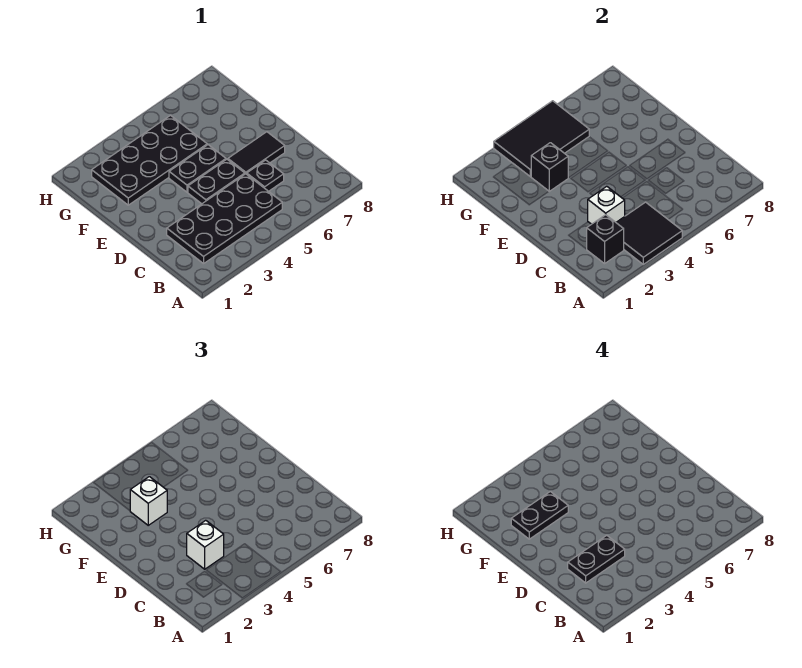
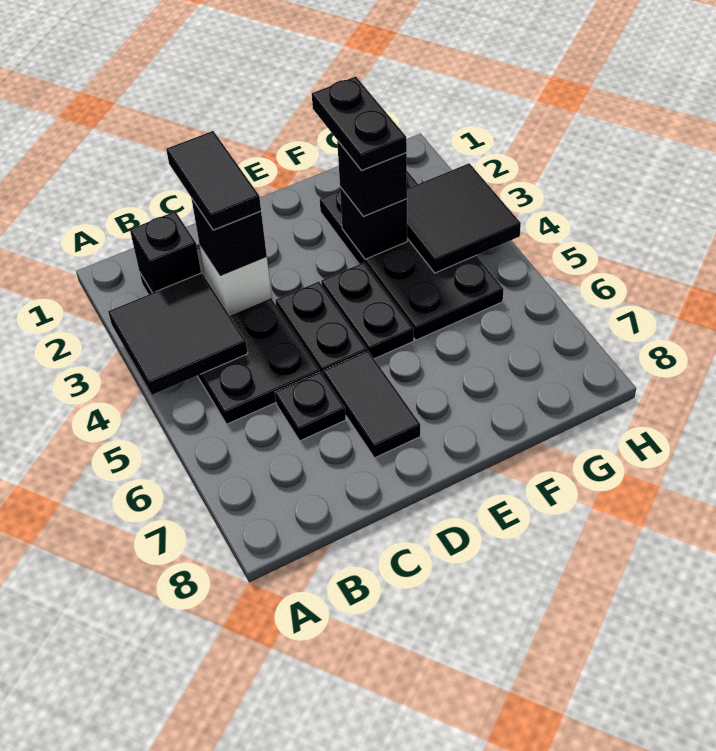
black plate C2:C3 level 4 -> black tile C2:C3 level 4
white brick C3 level 3 -> black brick C3 level 3
white brick F3 level 3 -> black brick F3 level 3
black tile G3:H5 level 2 -> black tile G3:H4 level 2

